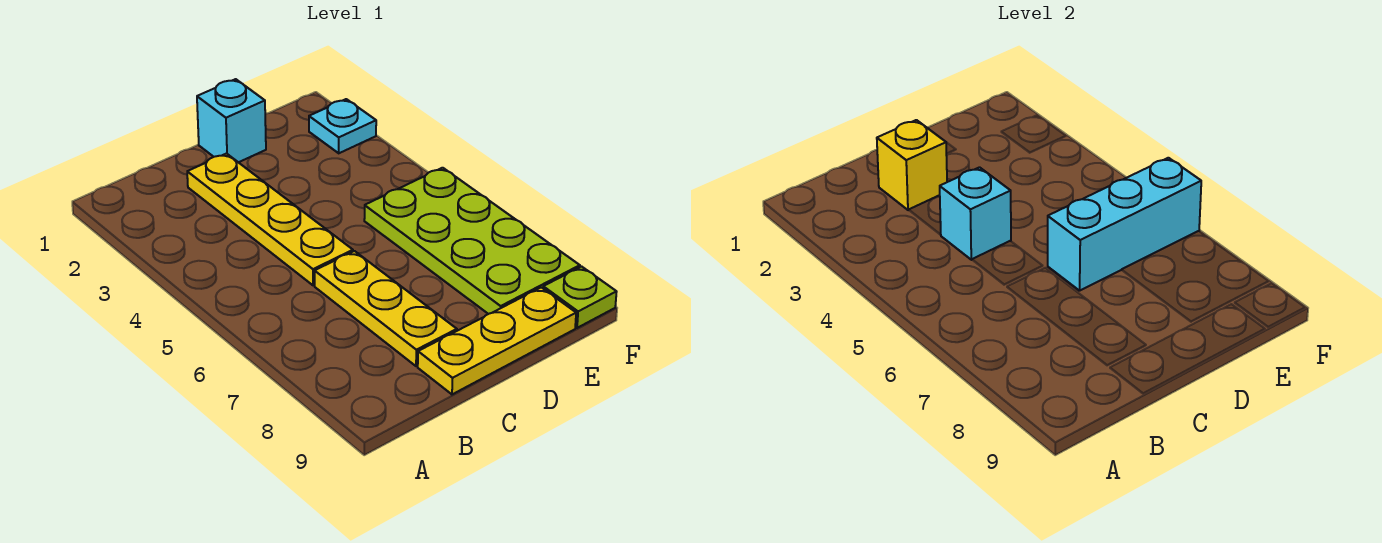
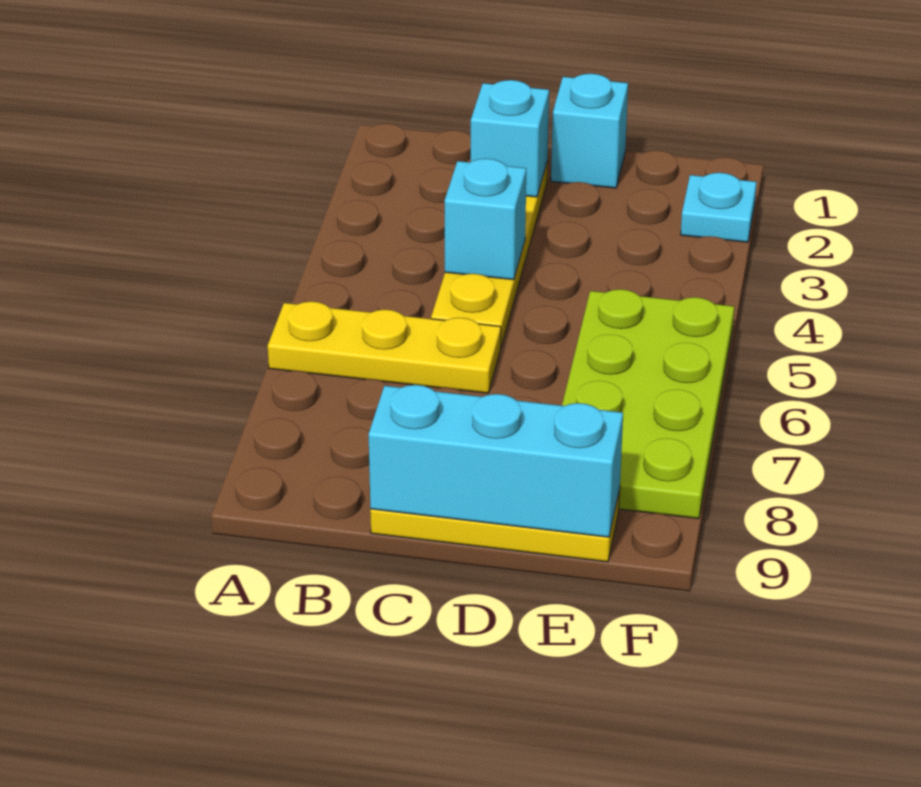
yellow brick C2 level 2 -> cyan brick C2 level 2
yellow plate C6:C8 level 1 -> yellow plate A6:C6 level 1
cyan brick D6:F6 level 2 -> cyan brick C9:E9 level 2
lime plate F9 level 1 -> none

